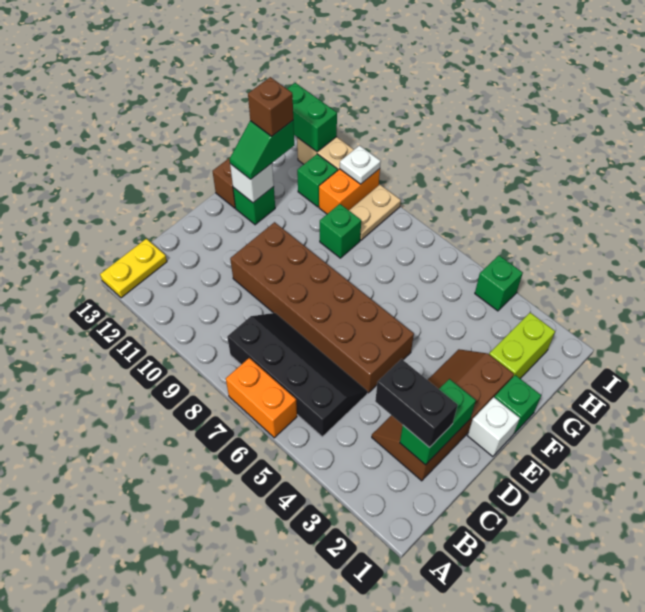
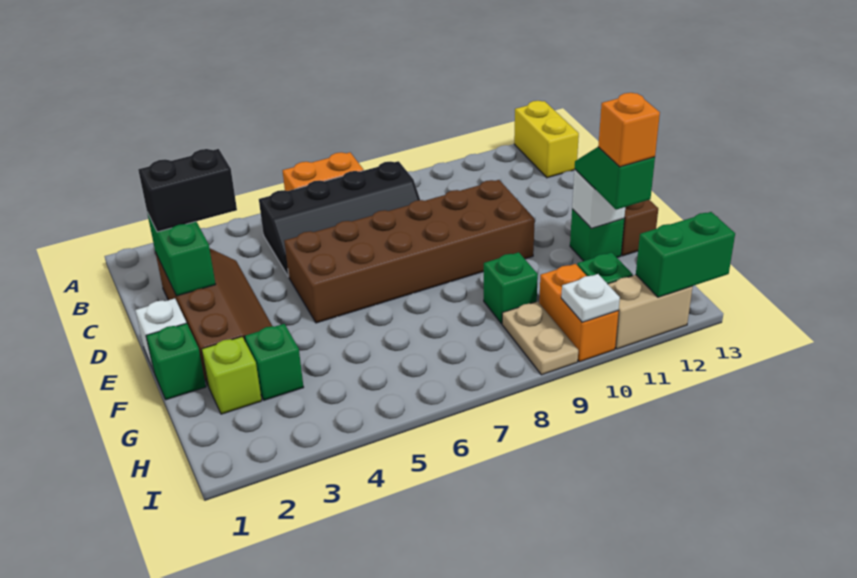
yellow plate A13:B13 level 1 -> yellow brick A13:B13 level 1
lime brick G2:H2 level 1 -> lime brick G2 level 1
brown brick G12 level 4 -> orange brick G12 level 4
green brick I4 level 1 -> green brick G3 level 1

